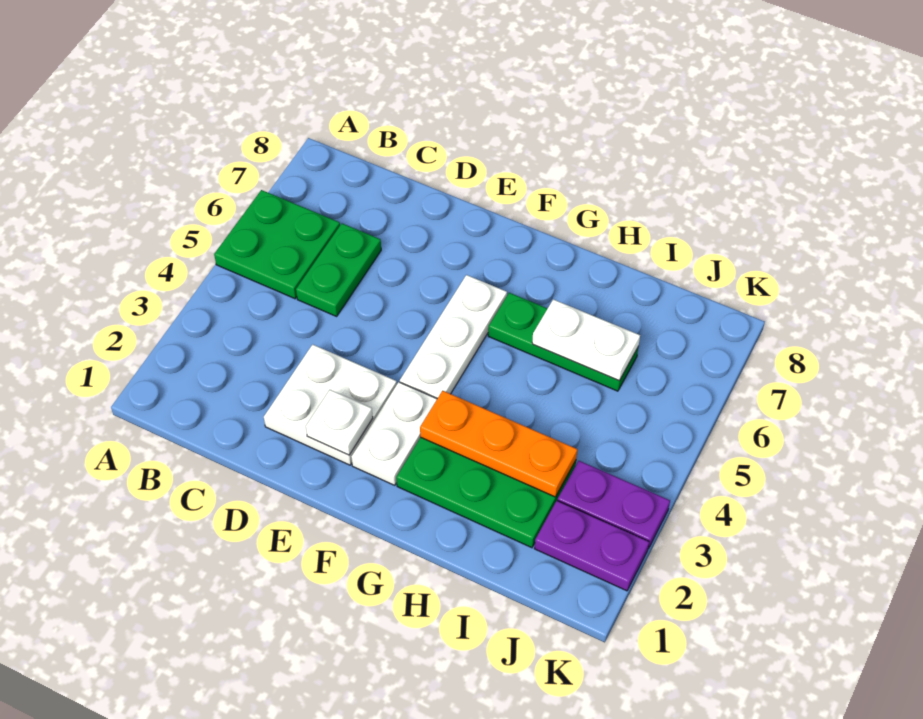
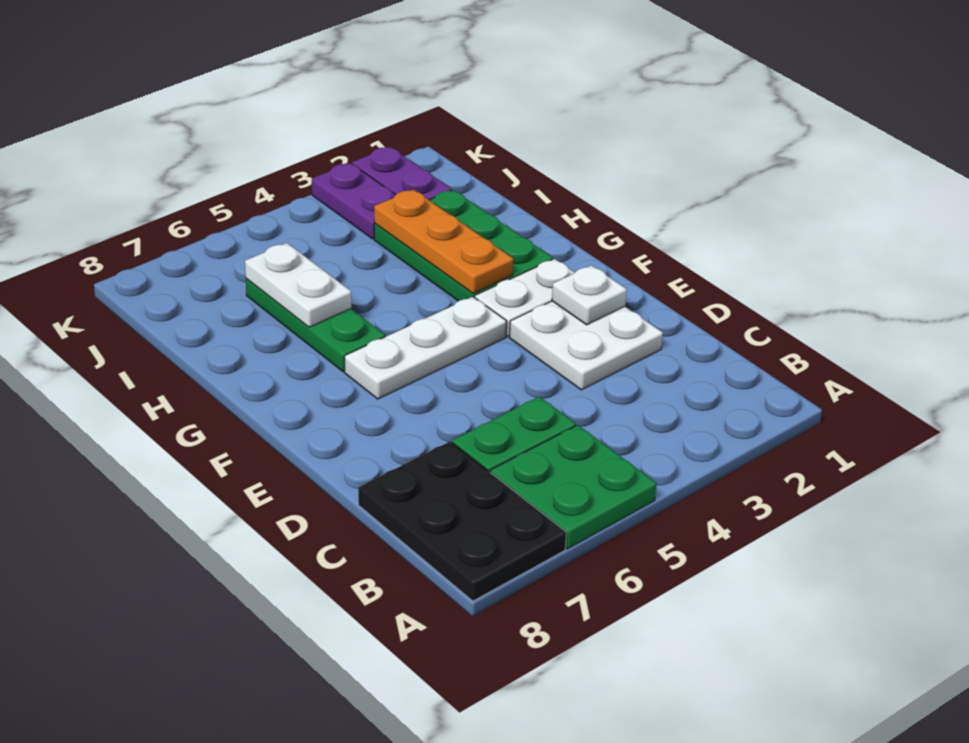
none -> black plate A7:C8 level 1

